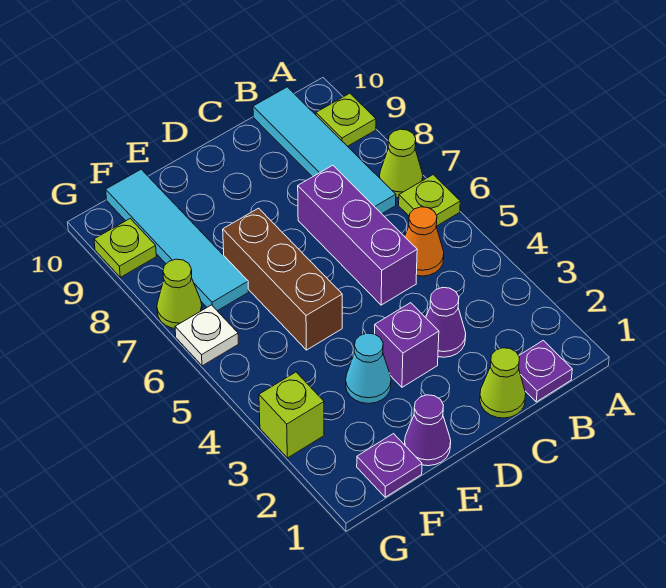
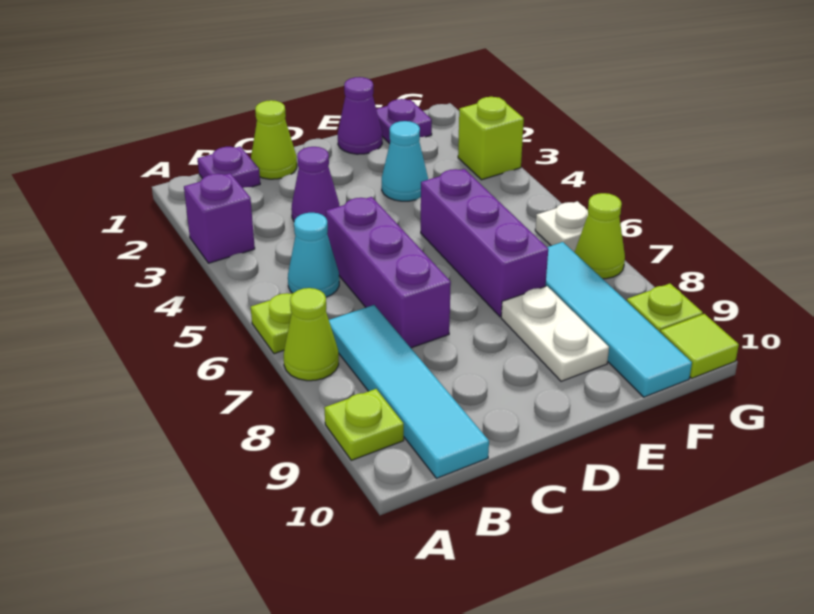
orange cone B5 level 1 -> cyan cone B5 level 1
purple brick D3 level 1 -> purple brick A3 level 1
brown brick E5:E7 level 1 -> purple brick E5:E7 level 1
none -> white plate E8:E9 level 1
none -> lime tile G10 level 1

